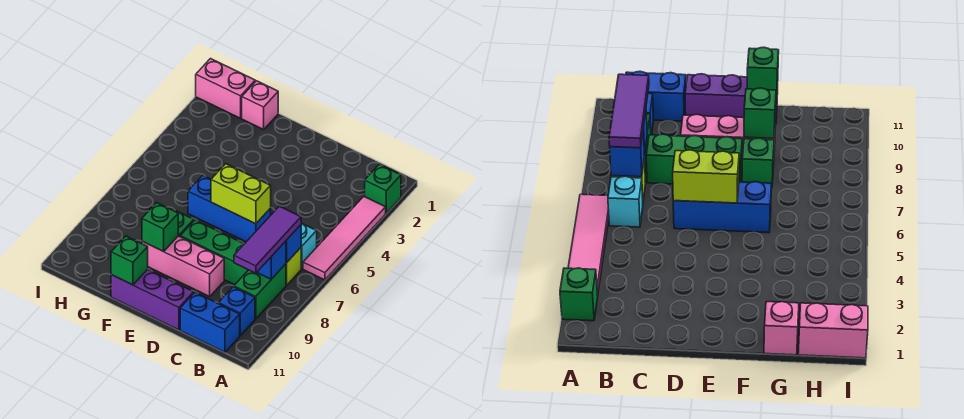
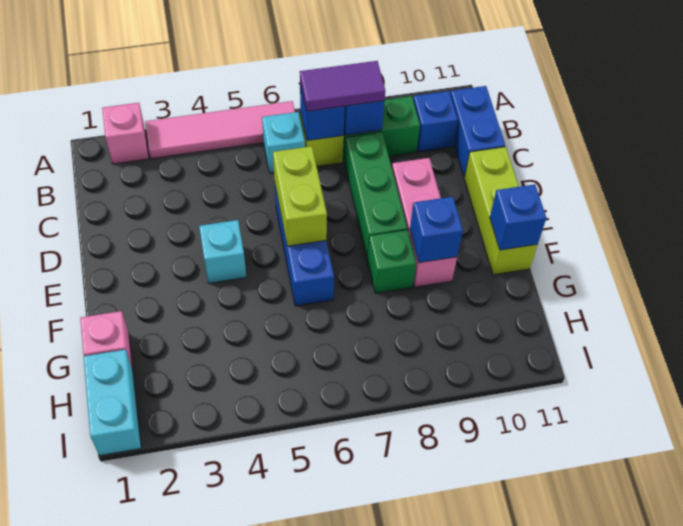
green brick A2 level 1 -> pink brick A2 level 1
purple tile B7:B9 level 3 -> purple tile B7:B8 level 3
purple brick D11:F11 level 1 -> lime brick D11:F11 level 1
none -> cyan brick E4 level 1
green brick F9 level 2 -> blue brick F9 level 2
green brick F11 level 2 -> blue brick F11 level 2
pink brick H1:I1 level 1 -> cyan brick H1:I1 level 1

